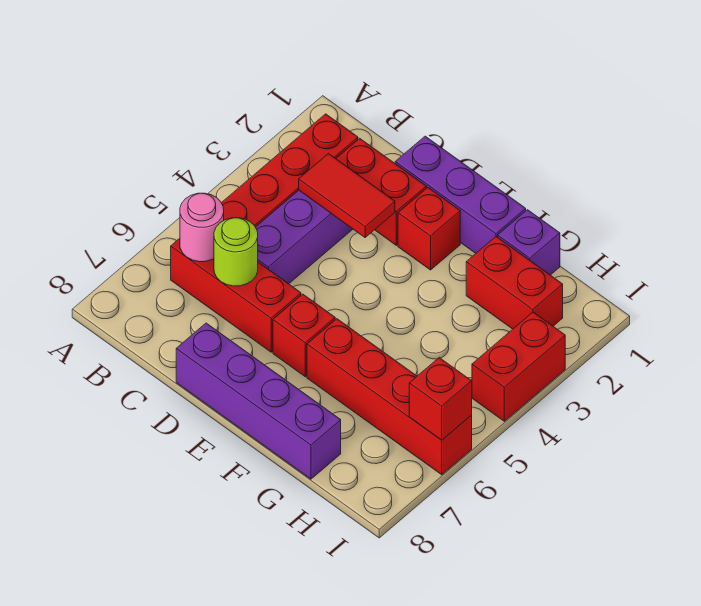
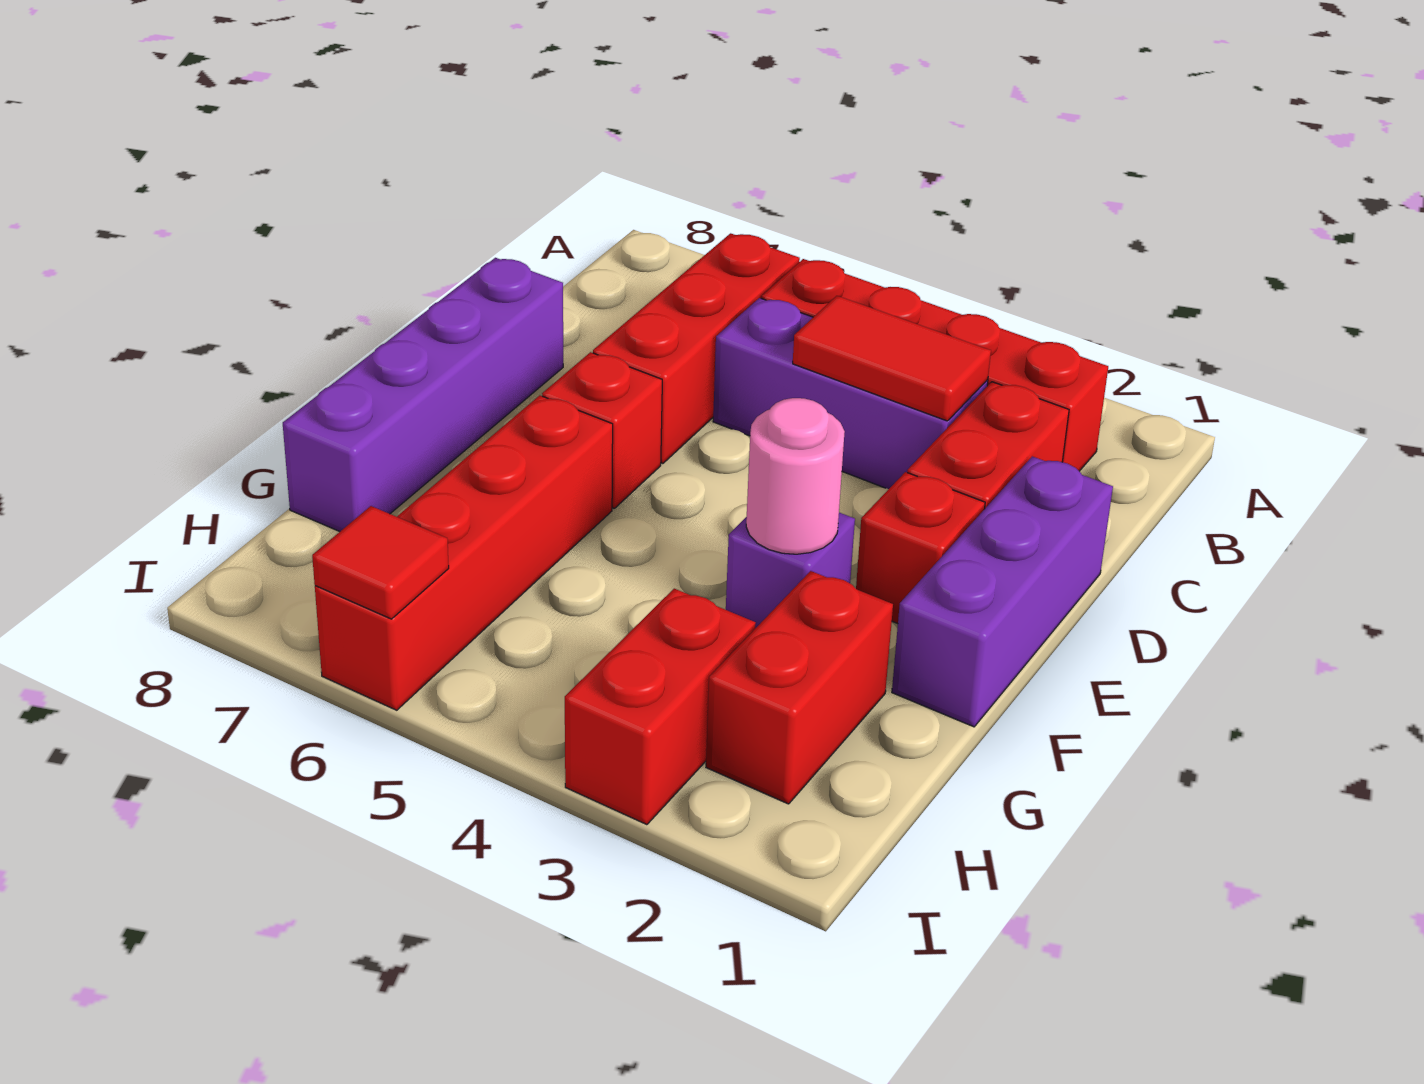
pink round brick B6 level 2 -> pink round brick F3 level 2
red tile C3:D3 level 2 -> red tile C3:C4 level 2
lime round brick C6 level 2 -> none
purple brick G1 level 1 -> purple brick F3 level 1
red brick I3:I4 level 1 -> red brick H3:I3 level 1
red brick I6 level 2 -> red tile I6 level 2

